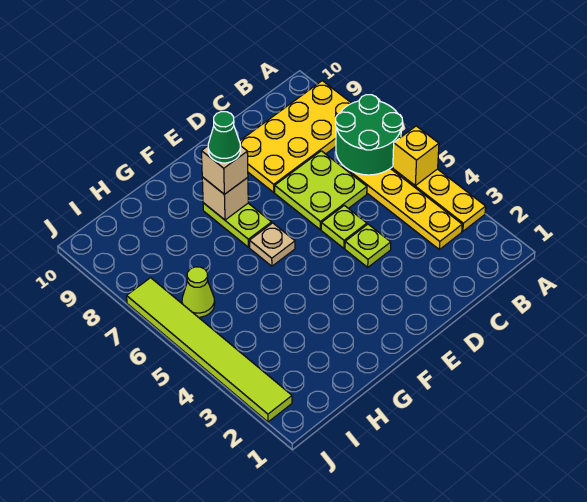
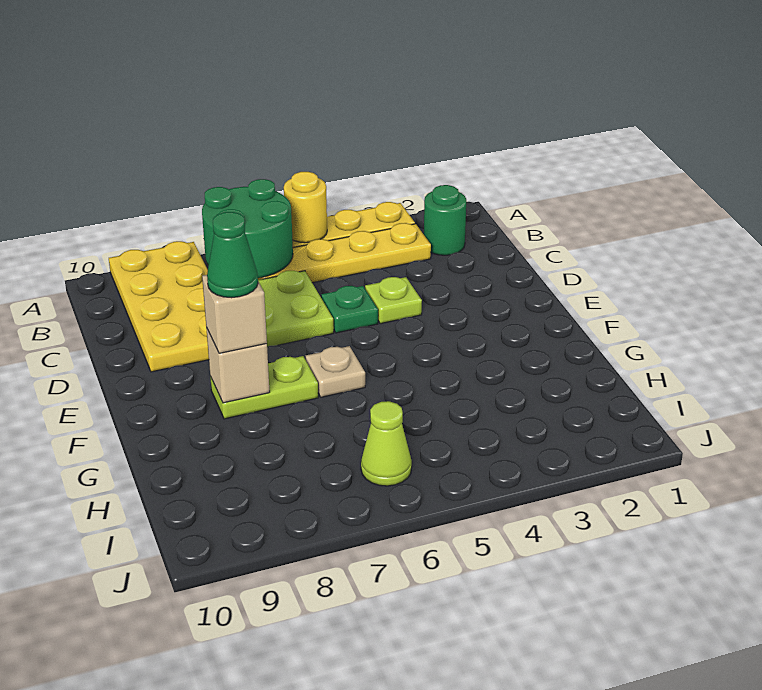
yellow brick A5 level 2 -> yellow round brick A5 level 2
none -> green round brick B2 level 1
lime plate D5 level 1 -> green plate D5 level 1
lime tile J2:J7 level 1 -> none

